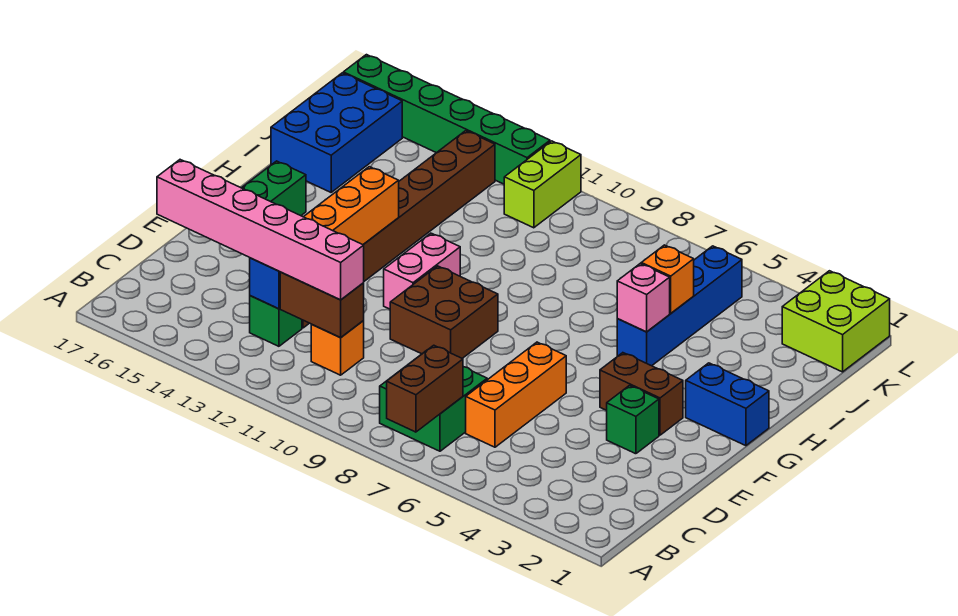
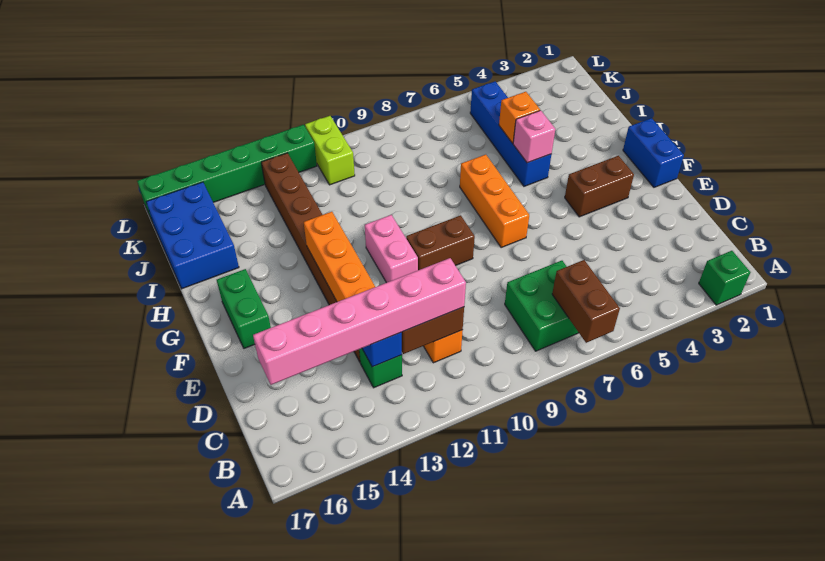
orange brick C6:E6 level 1 -> orange brick F7:H7 level 1
green brick E3 level 1 -> green brick A2 level 1
brown brick E9:F10 level 1 -> brown brick F9:F10 level 1
blue brick G1:G2 level 1 -> blue brick F1:G1 level 1
lime brick K1:L2 level 1 -> none

